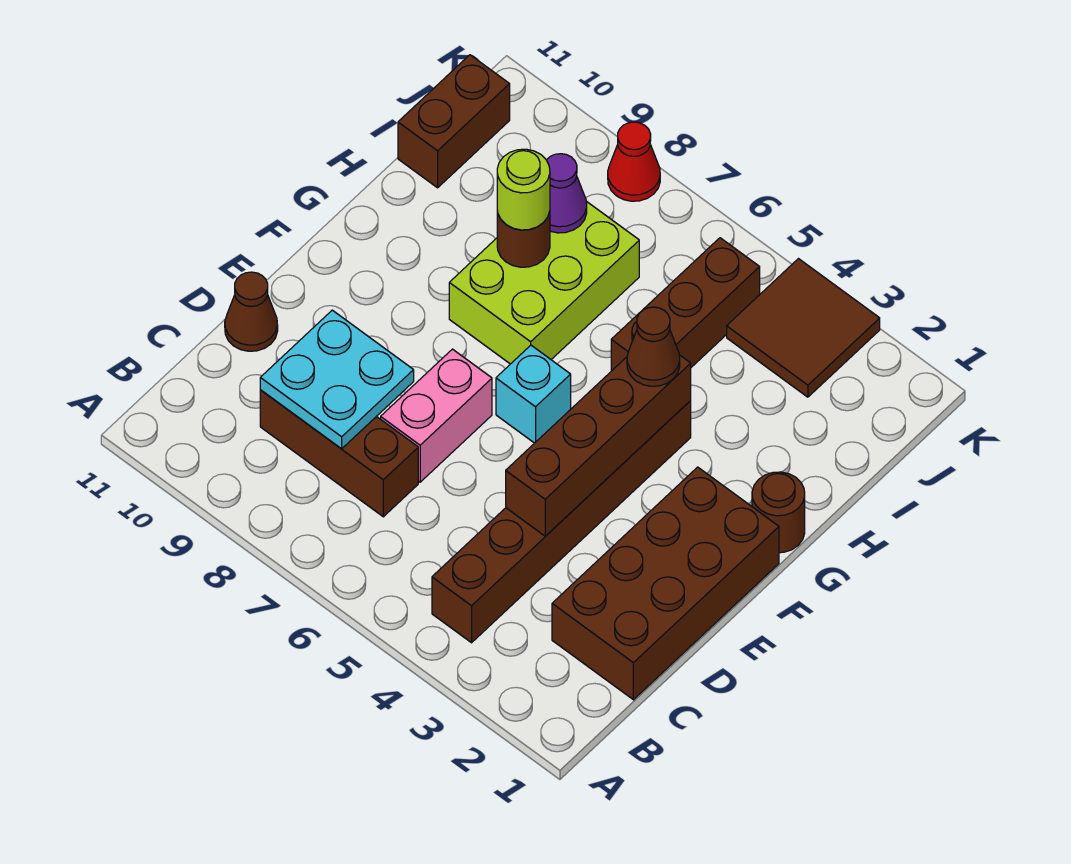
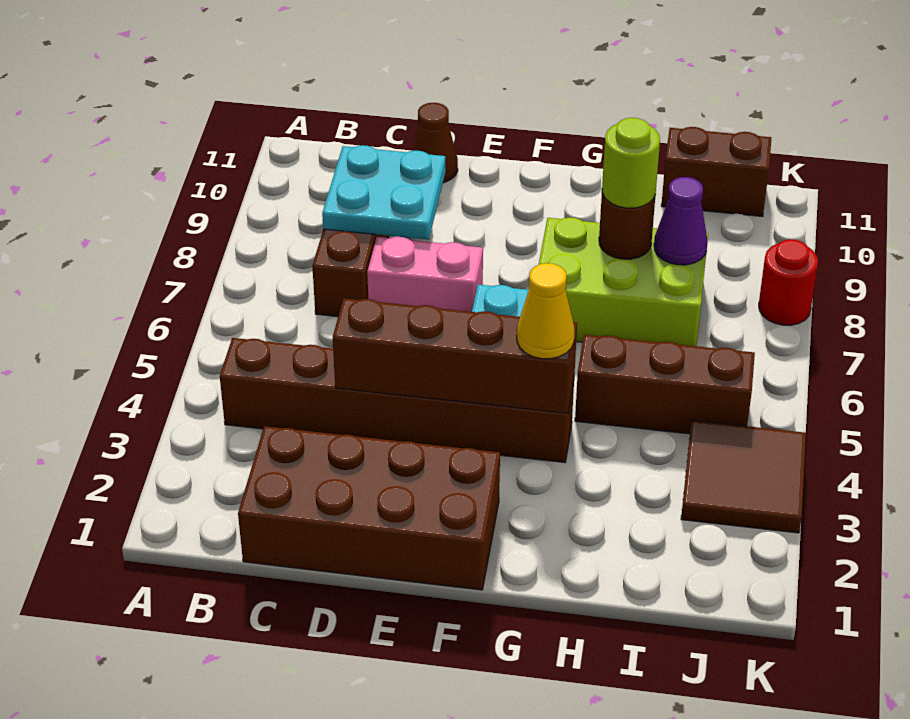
brown round brick G1 level 1 -> none
brown cone G4 level 3 -> yellow cone G4 level 3
red cone K8 level 1 -> red round brick K8 level 1

